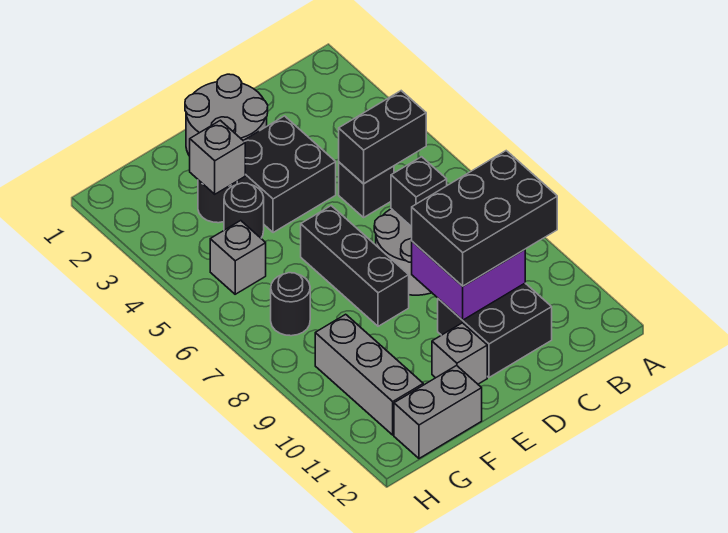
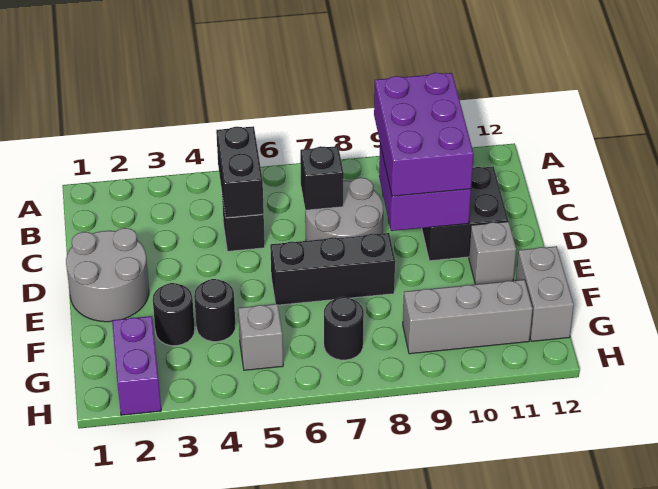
black brick B9:D10 level 3 -> purple brick B9:D10 level 3
black brick D3:E4 level 1 -> none
grey brick F3 level 2 -> none
none -> purple brick G2:H2 level 1

